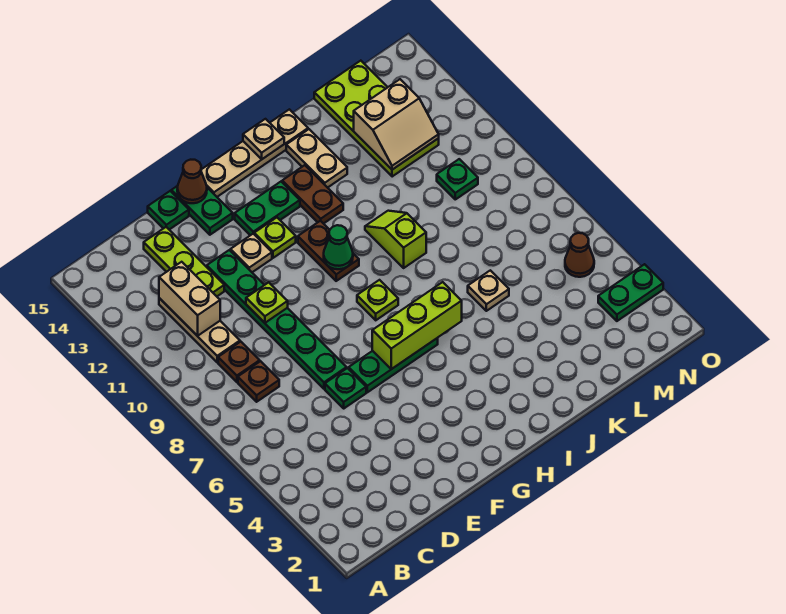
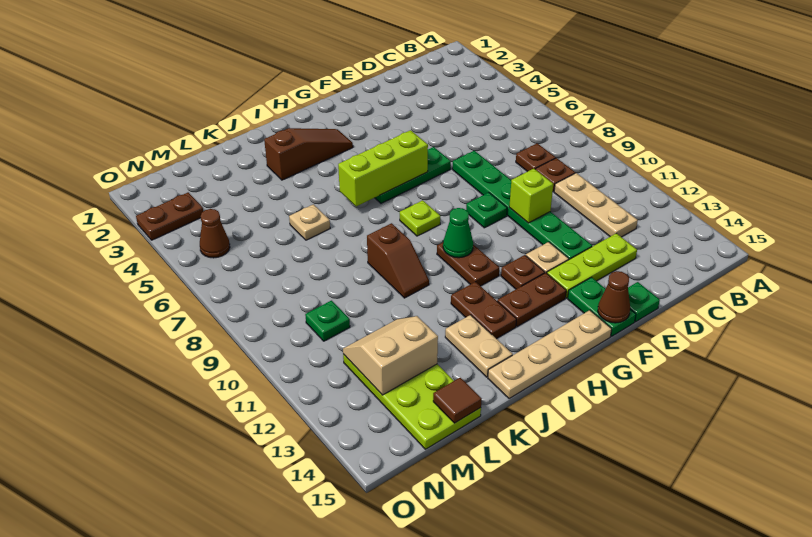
tan brick C11:C12 level 2 -> none
lime plate D12:D14 level 1 -> lime plate D13:F13 level 1
green plate E6 level 1 -> green plate F9 level 1
lime plate E10 level 2 -> lime brick E10 level 2
lime plate G12 level 1 -> brown plate G12 level 1
green plate G13:H13 level 1 -> brown plate G13:H13 level 1
none -> brown slope H3:J3 level 1 top J
tan plate I15 level 2 -> none
lime slope J9:J10 level 1 top 9 -> brown slope J9:J10 level 1 top 9
none -> brown tile L15 level 2
green plate N3:O3 level 1 -> brown plate N3:O3 level 1

